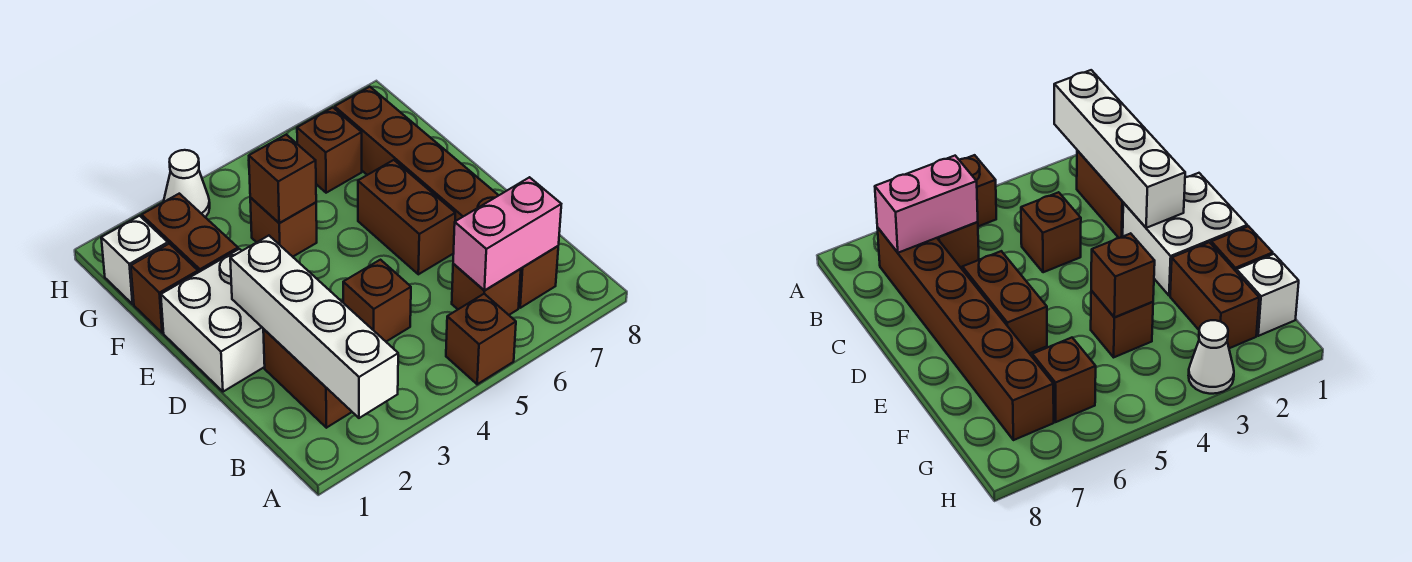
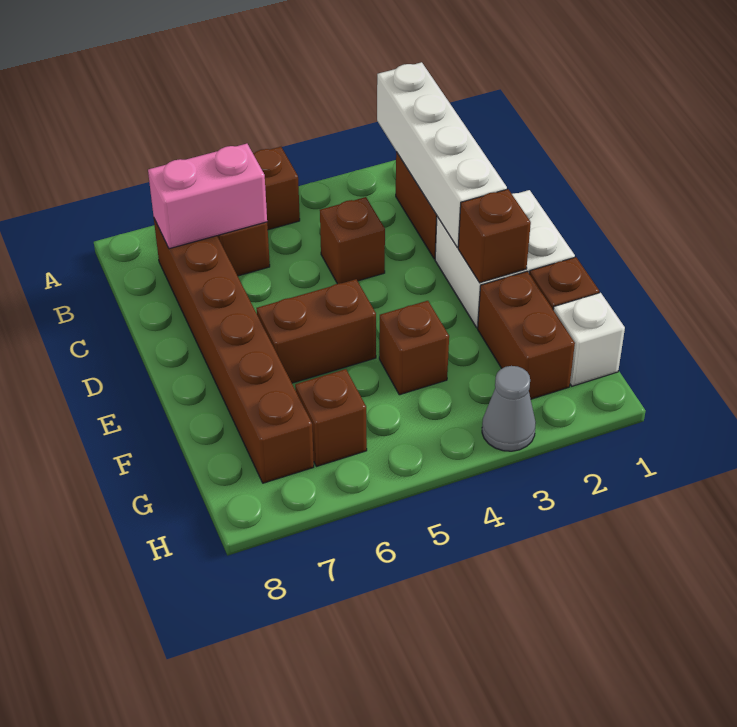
brown brick D6:E6 level 1 -> brown brick E5:E6 level 1
brown brick F4 level 2 -> brown brick E2 level 2
white cone H3 level 1 -> grey cone H3 level 1

